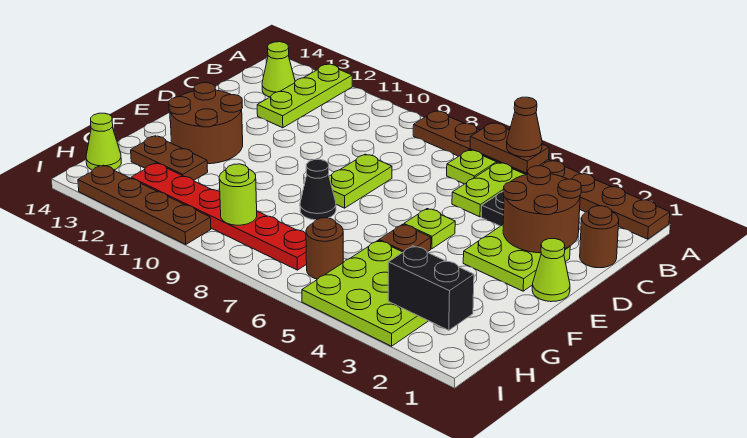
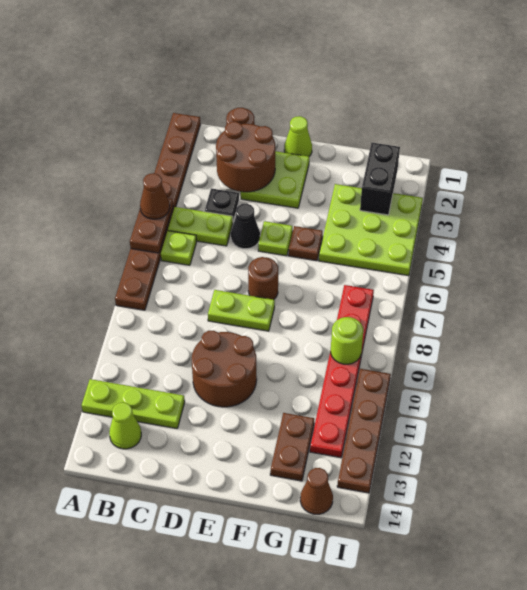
brown round brick E12:F13 level 1 -> brown round brick D10:E11 level 1
black cone F8 level 1 -> black cone D5 level 1
brown round brick H6 level 1 -> brown round brick E7 level 1
lime cone H14 level 1 -> brown cone H14 level 1

